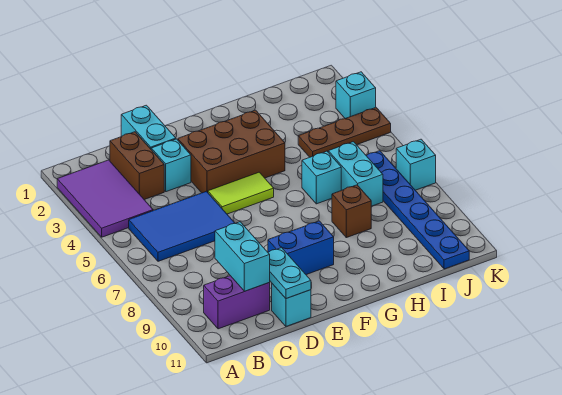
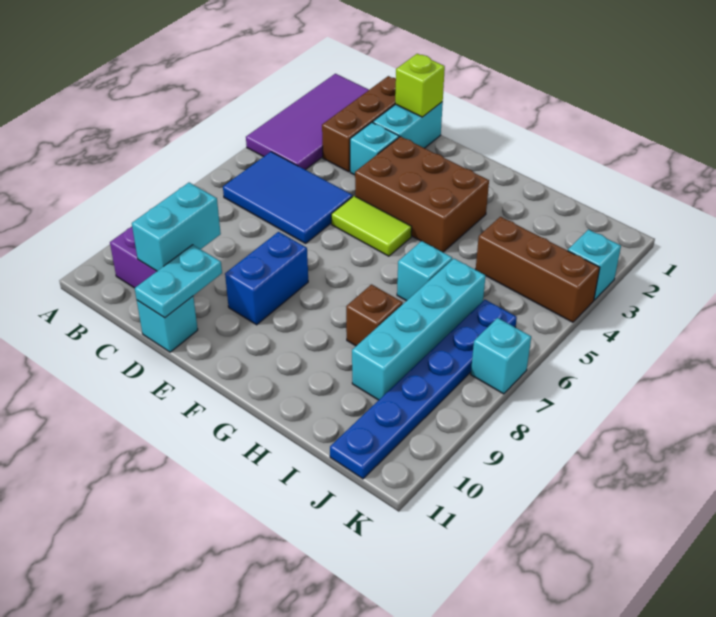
purple tile A2:B4 level 1 -> purple tile A1:B4 level 1
brown brick C2:C3 level 1 -> brown brick C1:C3 level 1
none -> lime brick D1 level 2
blue brick E9:F9 level 1 -> blue brick E8:E9 level 1
brown plate I4:K4 level 1 -> brown brick I4:K4 level 1
cyan brick I6:I7 level 1 -> cyan brick I6:I9 level 1

